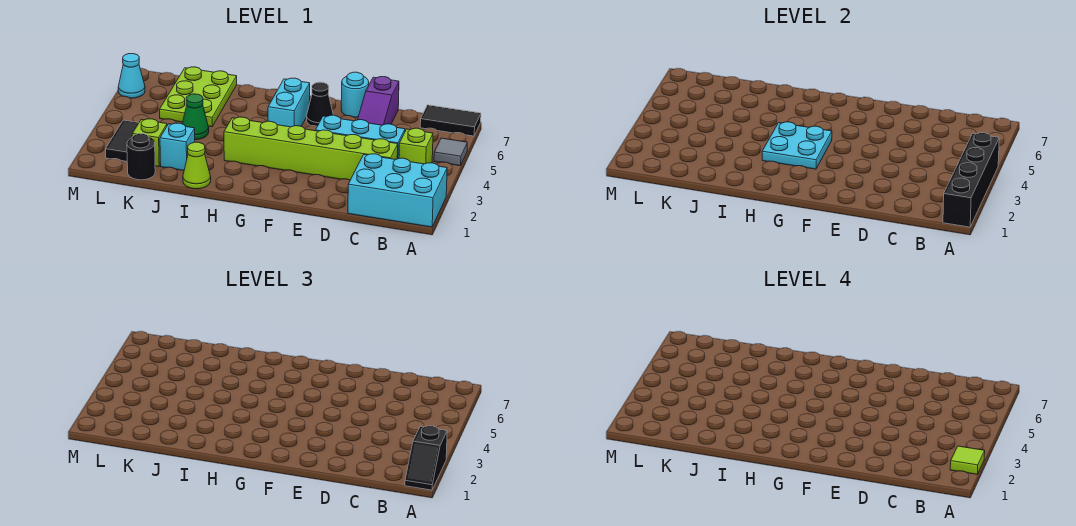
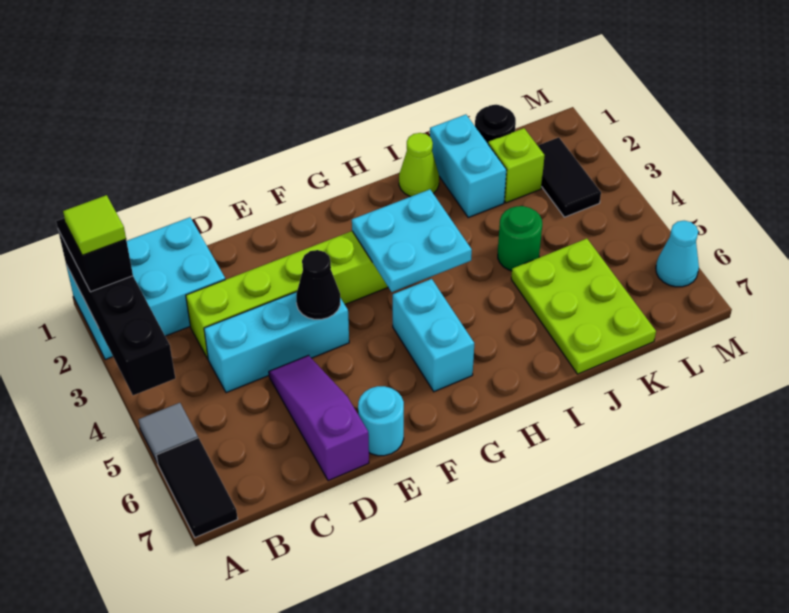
black tile A7:B7 level 1 -> black tile A6:A7 level 1
lime brick B4 level 1 -> none
black cone F6 level 1 -> black cone E4 level 2
cyan brick J2 level 1 -> cyan brick J1:J2 level 1
green cone J4 level 1 -> green round brick J4 level 1

